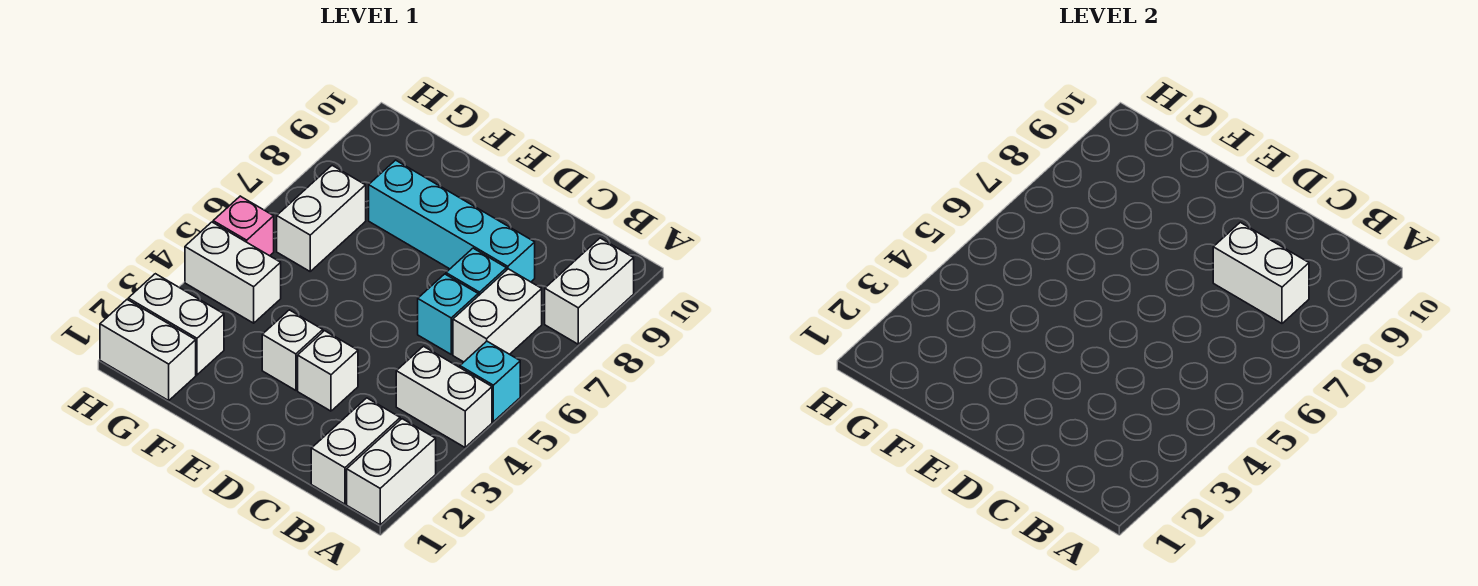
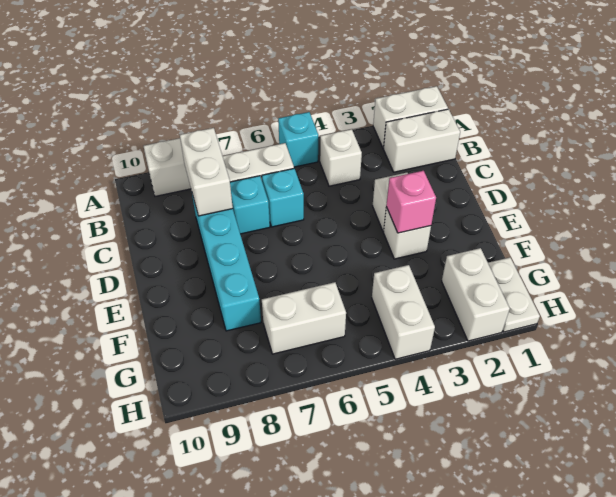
white brick A4:B4 level 1 -> white brick B4 level 1
white brick G1:H1 level 1 -> white plate G1:H1 level 1
pink brick H5 level 1 -> pink brick E3 level 2

